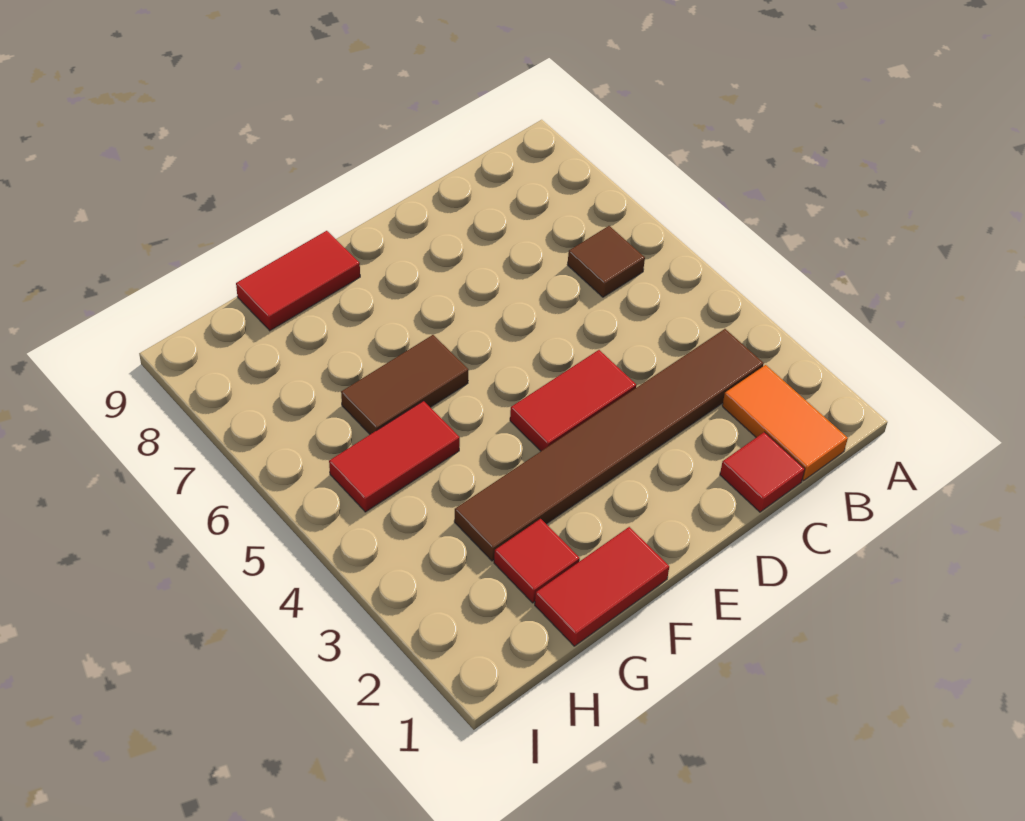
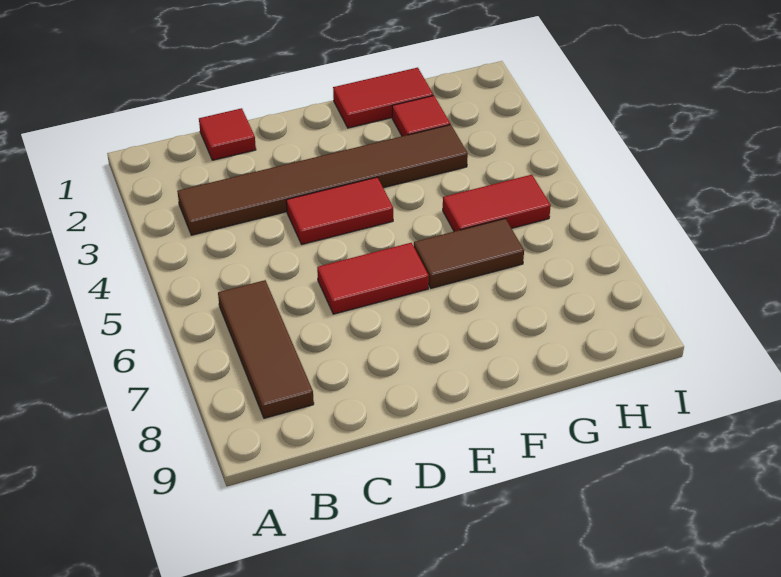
orange tile B1:B2 level 1 -> none
brown tile B6 level 1 -> brown tile B6:B8 level 1
red tile F9:G9 level 1 -> red tile D6:E6 level 1

